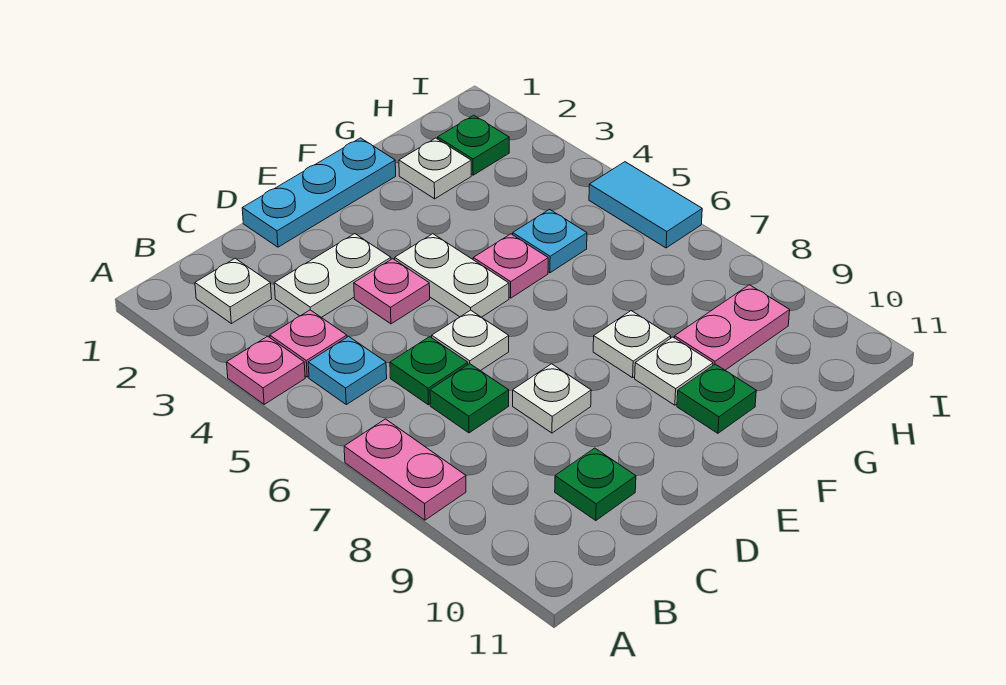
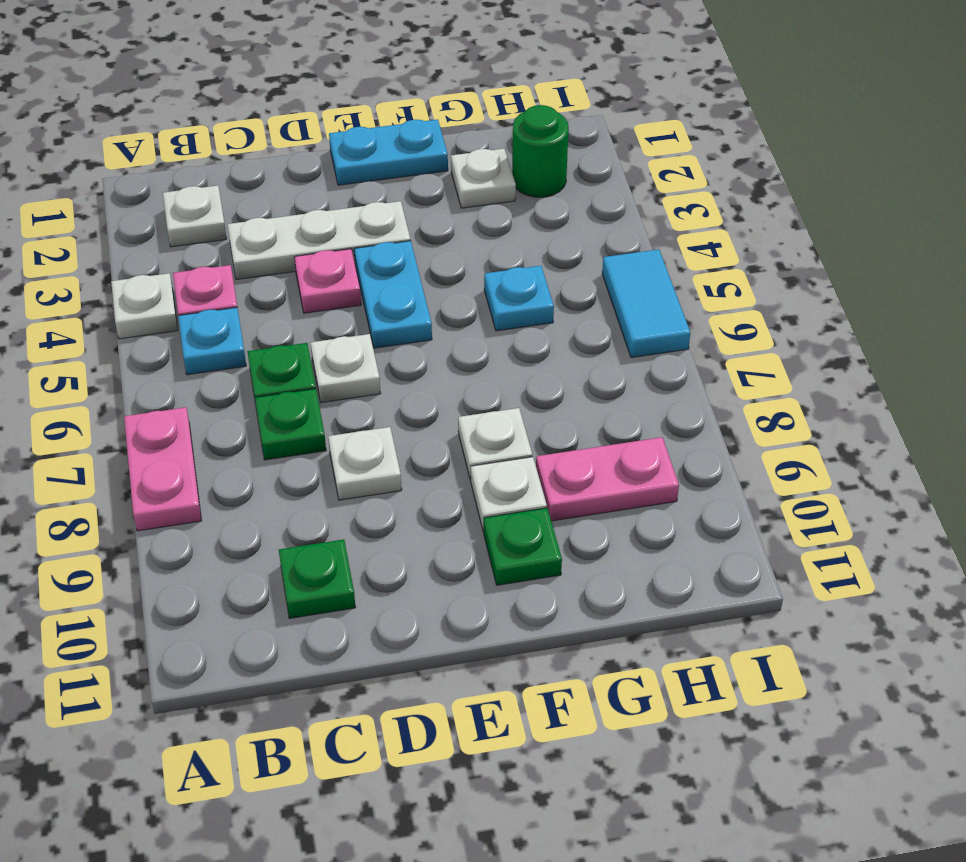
pink plate A4 level 1 -> white plate A4 level 1
white plate C3:D3 level 1 -> white plate C3:E3 level 1
cyan plate D1:F1 level 1 -> cyan plate E1:F1 level 1
white plate E4:E5 level 1 -> cyan plate E4:E5 level 1
pink plate F5 level 1 -> none
green plate H2 level 1 -> green round brick H2 level 1

